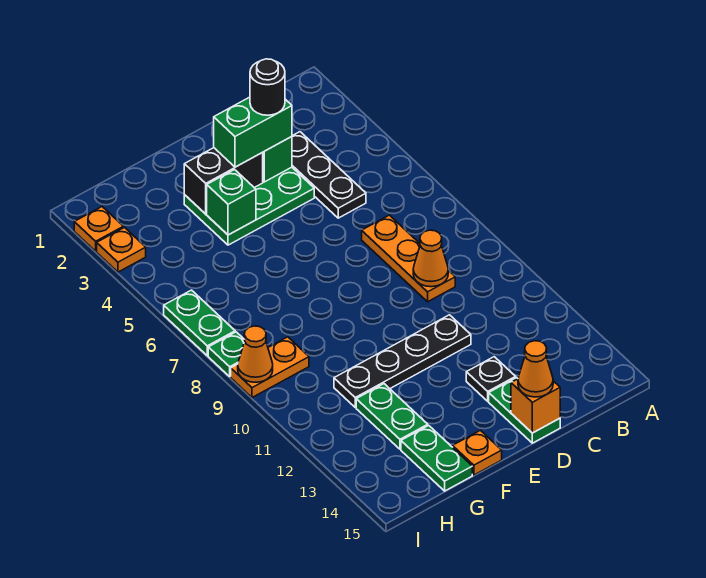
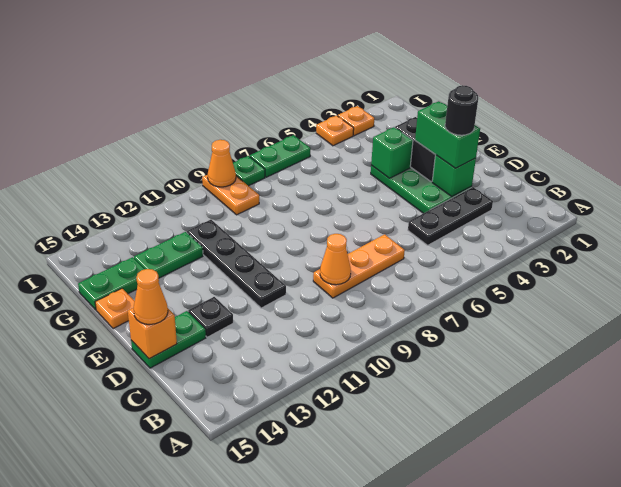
orange plate I2 level 1 -> orange plate I4 level 1

